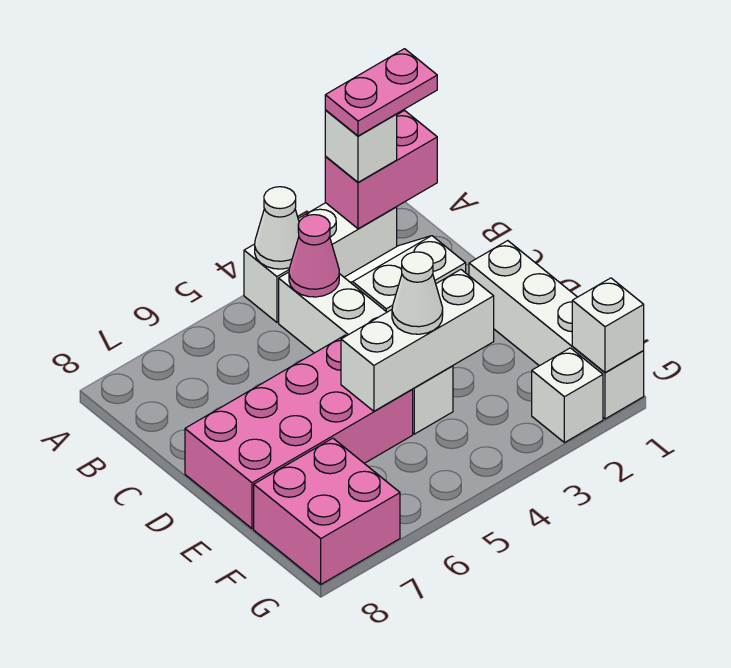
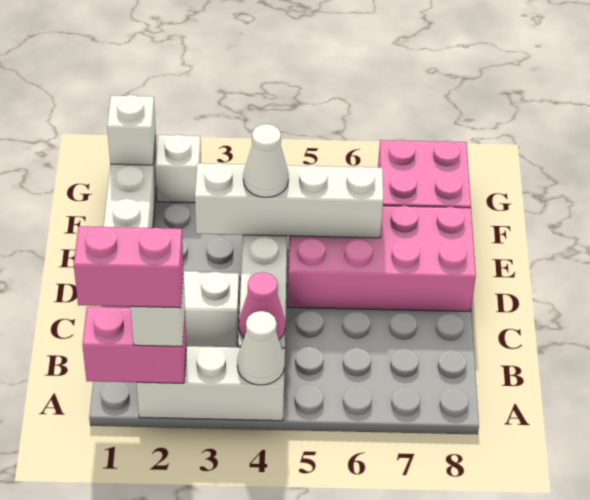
pink plate A1:A2 level 4 -> pink brick A1:A2 level 4
white brick E3:E5 level 2 -> white brick E3:E6 level 2

